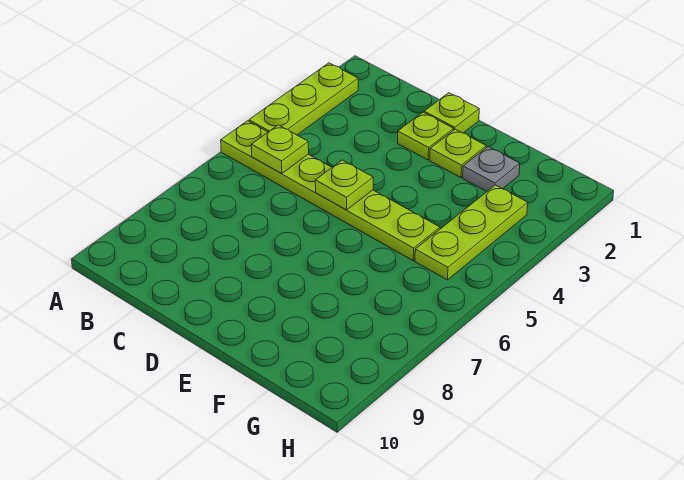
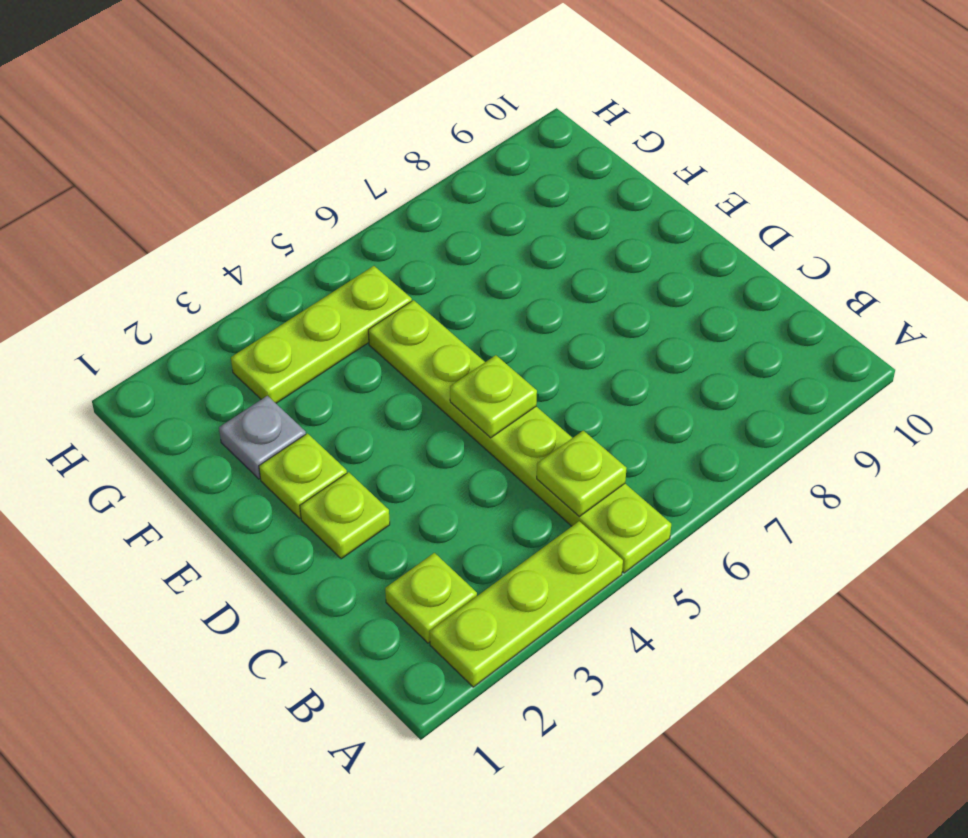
lime plate D1 level 1 -> lime plate B2 level 1

